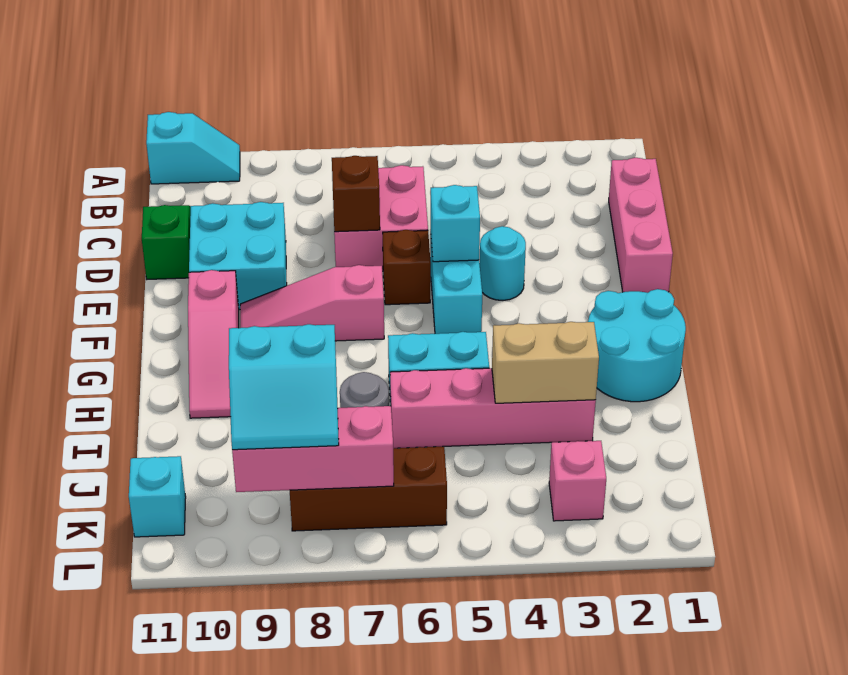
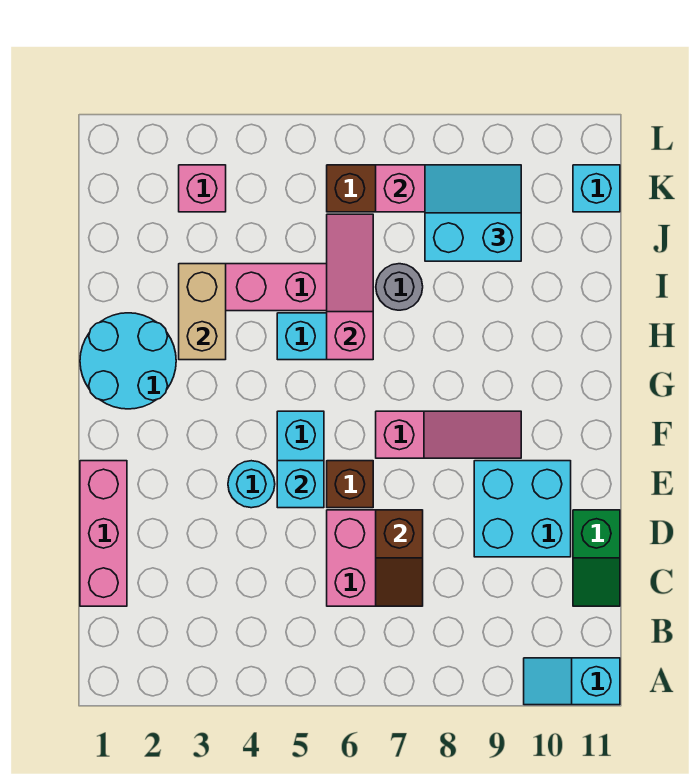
pink slope F10:H10 level 1 top F -> pink slope H6:J6 level 2 top H
tan brick I3:I4 level 2 -> tan brick H3:I3 level 2

